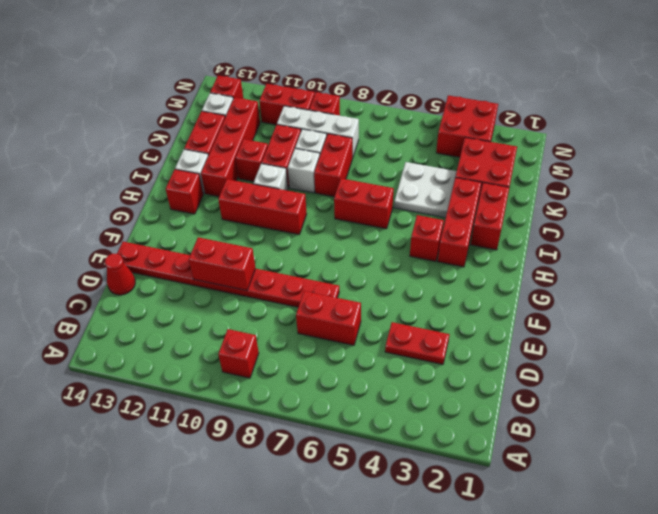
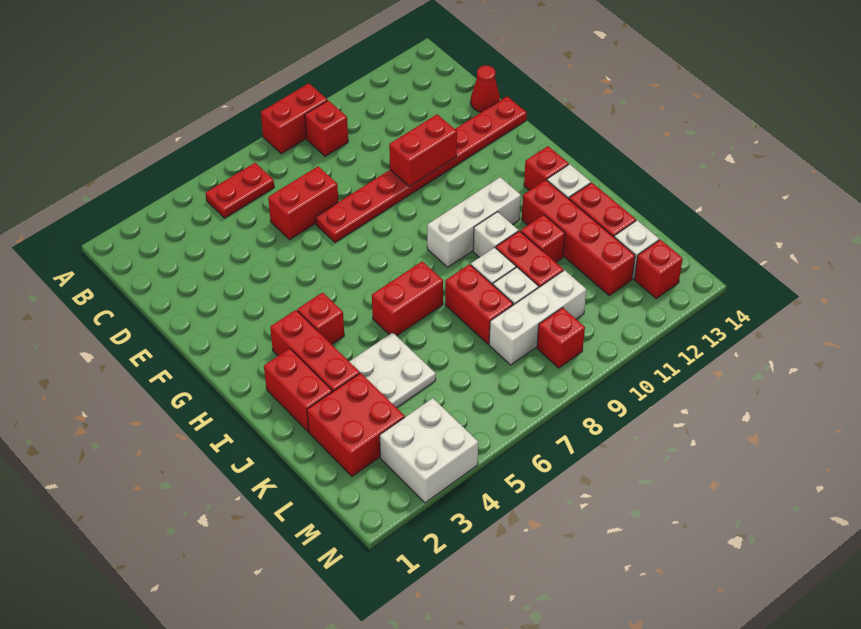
red plate D3:D4 level 1 -> red plate B5:B6 level 1
red brick H9:H11 level 1 -> white brick H9:H11 level 1
red brick M3:N4 level 1 -> white brick M3:N4 level 1
red brick M10:M11 level 1 -> red brick A8:A9 level 1

